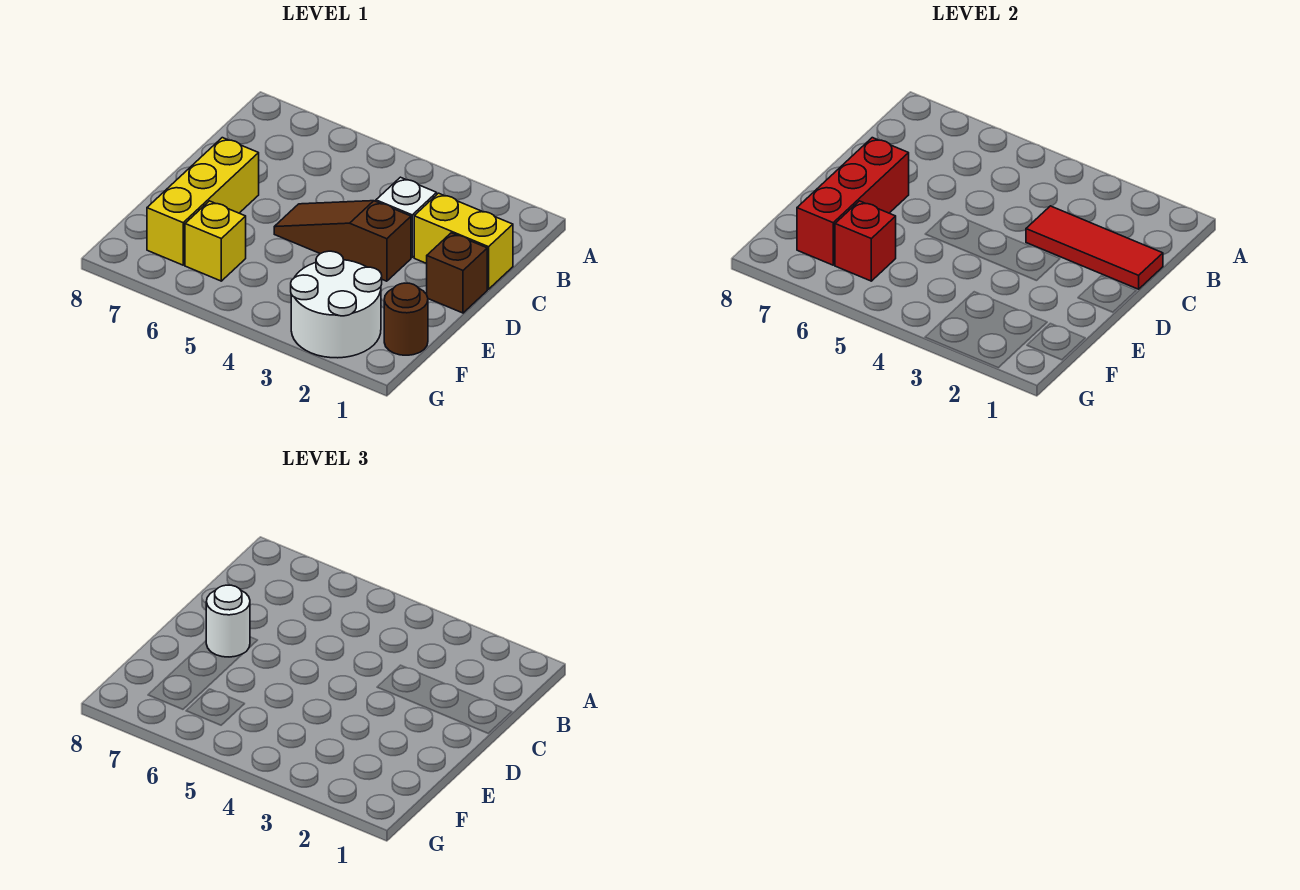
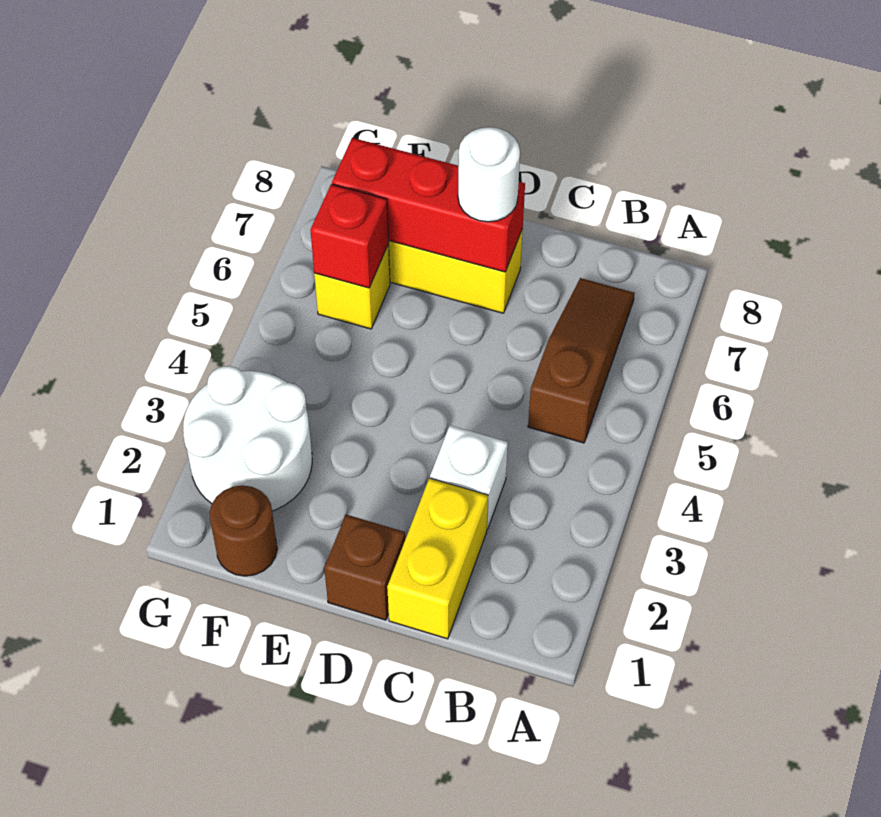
red tile C1:C3 level 2 -> none
brown slope D3:D5 level 1 top 3 -> brown slope B5:B7 level 1 top 5

